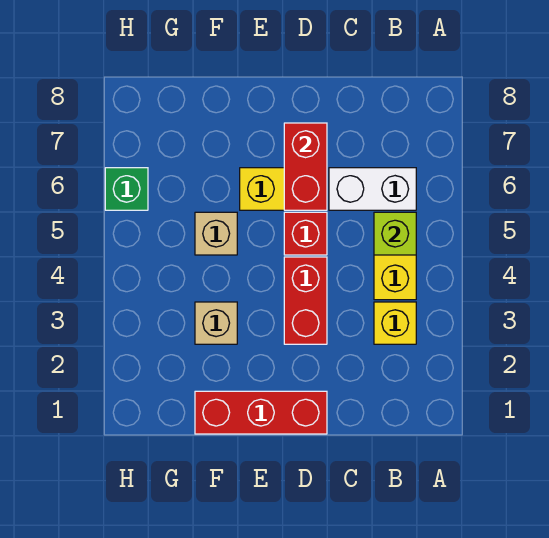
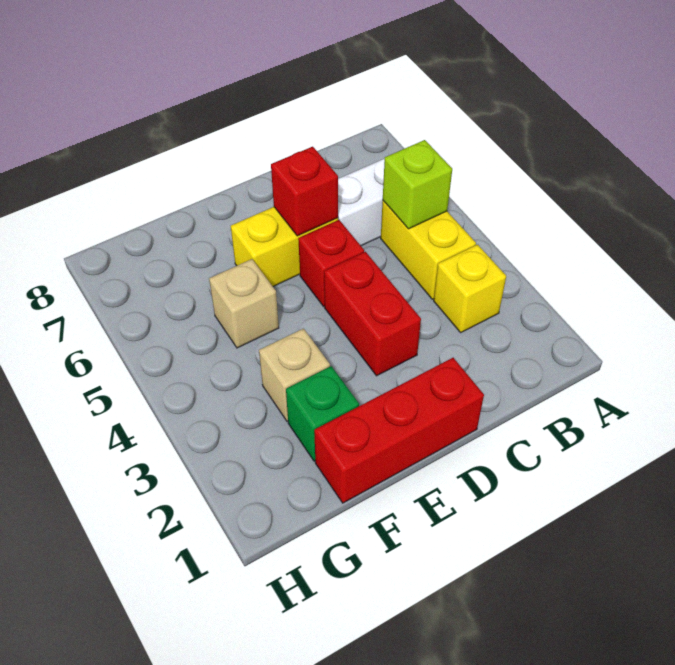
red brick D6:D7 level 2 -> red brick D6 level 2
green brick H6 level 1 -> green brick F2 level 1

